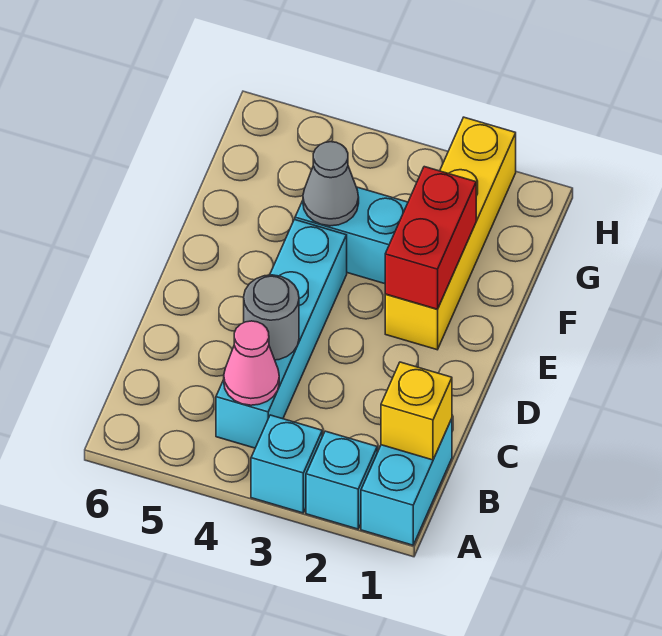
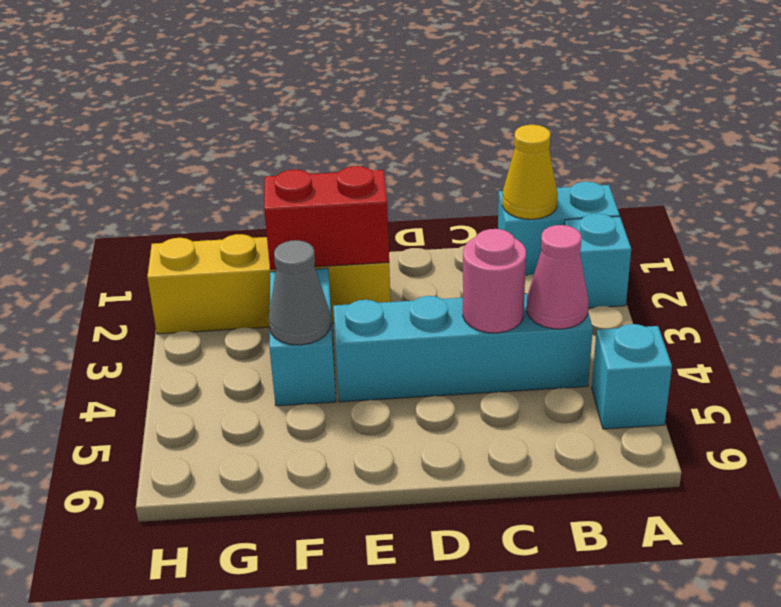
cyan brick A3 level 1 -> cyan brick A5 level 1
yellow brick B1 level 2 -> yellow cone B1 level 2
grey round brick C4 level 2 -> pink round brick C4 level 2

